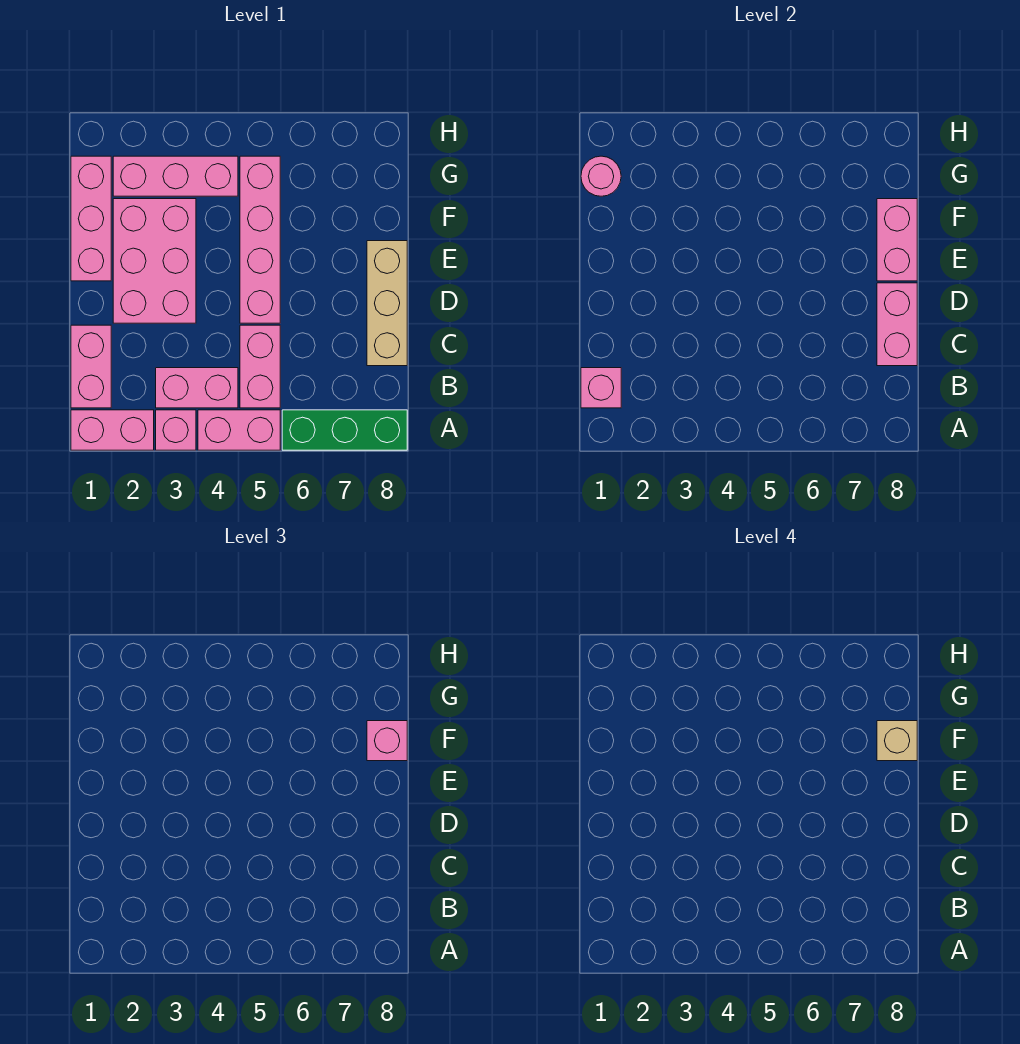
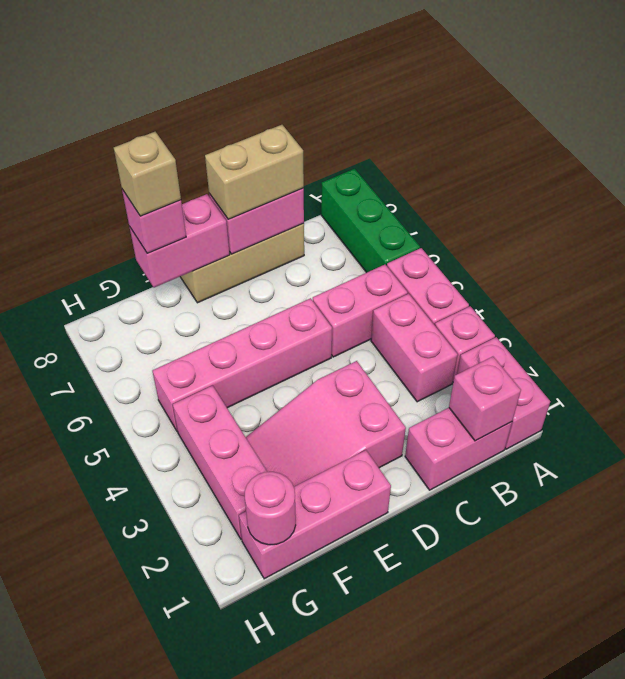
none -> tan brick C8:D8 level 3
pink brick D2:F3 level 1 -> pink slope D2:F3 level 1 top D

